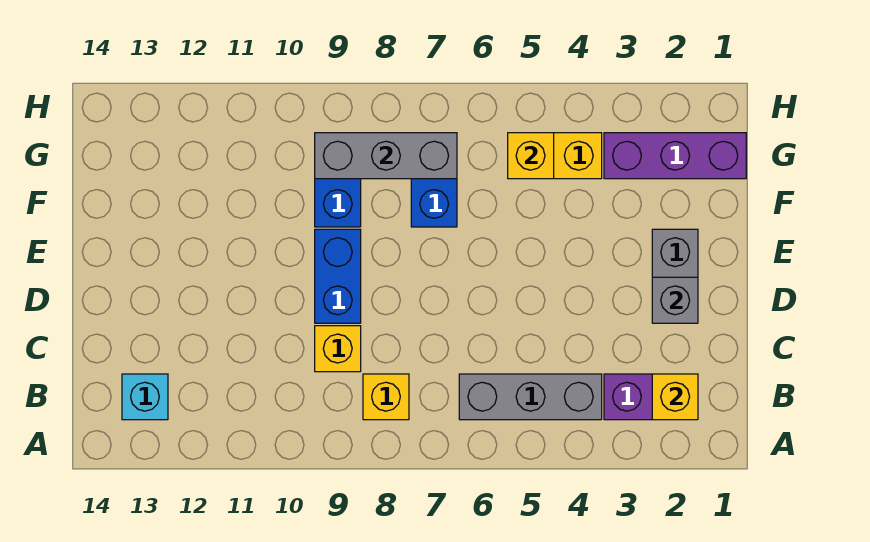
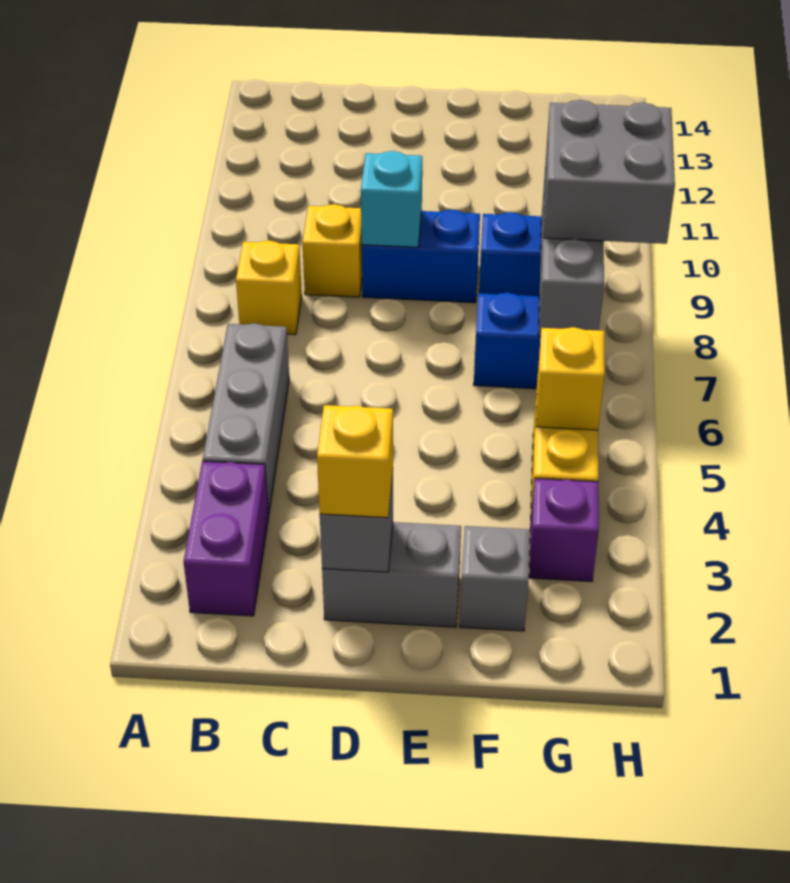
yellow brick B2 level 2 -> yellow brick D2 level 3
cyan brick B13 level 1 -> cyan brick D9 level 2
none -> grey brick F2 level 1
purple brick G1:G3 level 1 -> purple brick G3 level 1
none -> grey brick G8:H9 level 3

